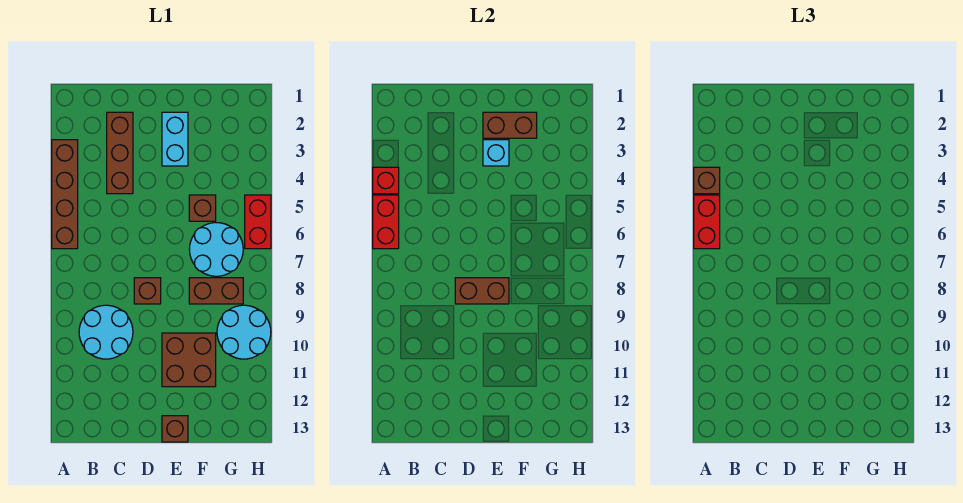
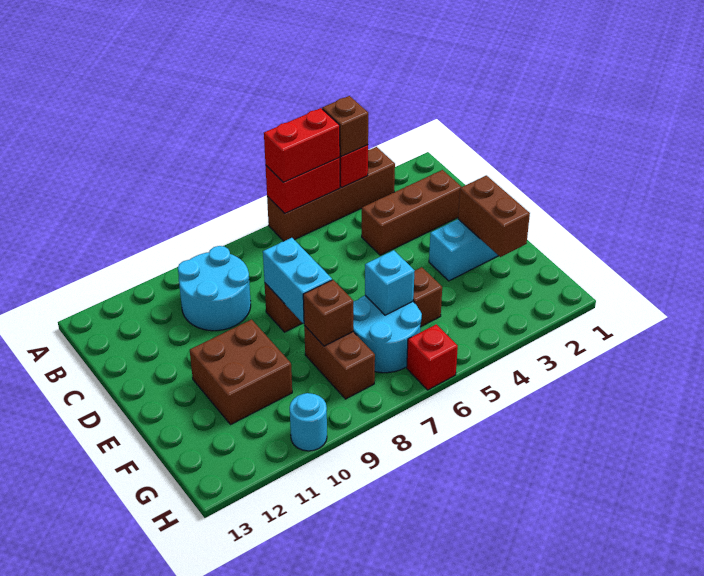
brown brick D8:E8 level 2 -> cyan brick D8:E8 level 2
cyan brick E3 level 2 -> cyan brick F6 level 2
brown brick E13 level 1 -> brown brick F8 level 2
cyan round brick G9:H10 level 1 -> cyan round brick H10 level 1
red brick H5:H6 level 1 -> red brick H6 level 1

